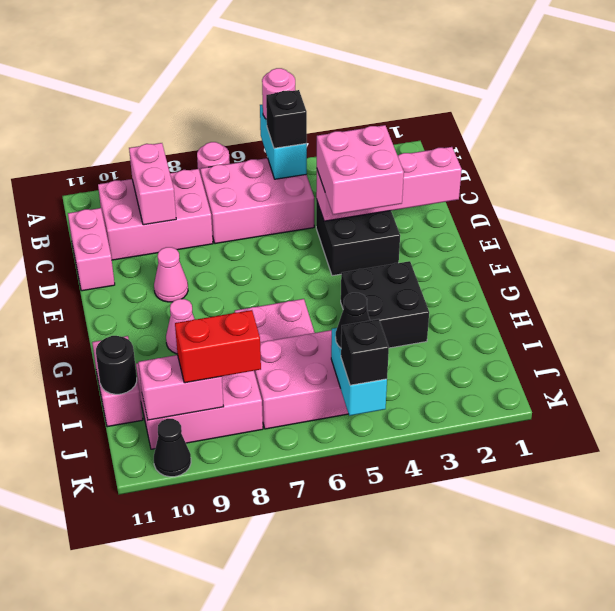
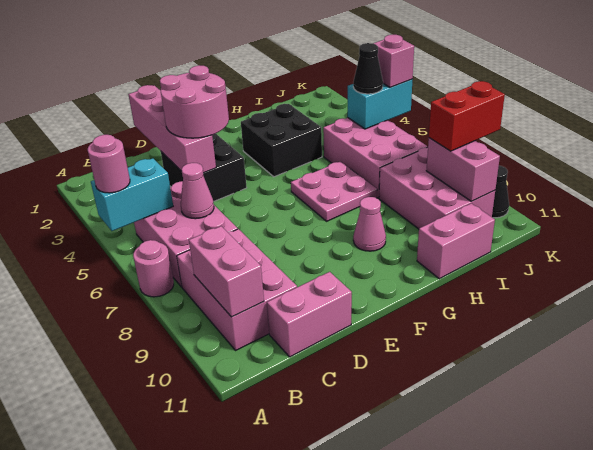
black brick B5 level 3 -> none
pink brick B9:C9 level 2 -> pink brick B9:B10 level 2
pink brick D3:E4 level 3 -> pink round brick D3:E4 level 3
pink cone E9 level 1 -> pink cone C6 level 2
black round brick I11 level 2 -> none
red brick J8:J9 level 3 -> red brick J9:K9 level 3
black brick K5 level 3 -> pink brick K5 level 3

